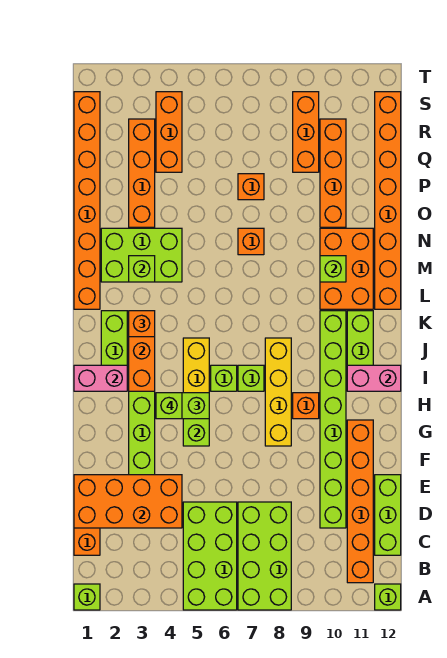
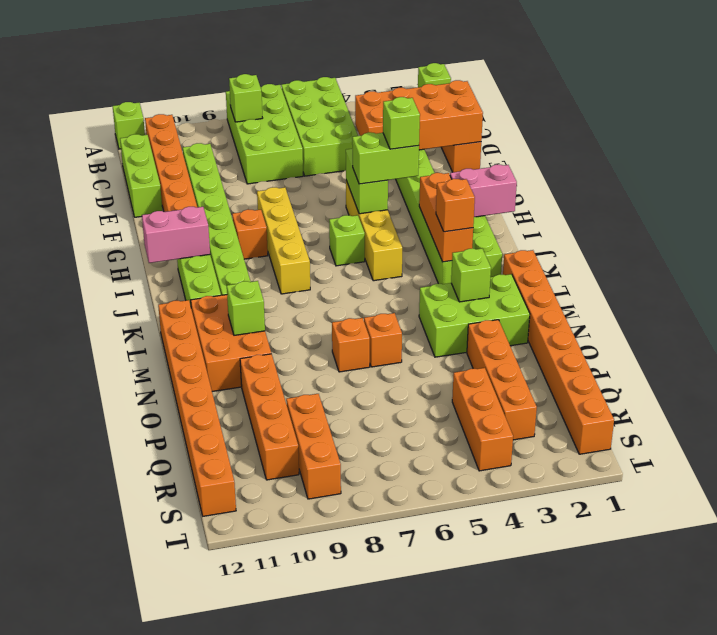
lime brick I7 level 1 -> lime brick B8 level 2
orange brick P7 level 1 -> orange brick N6 level 1

